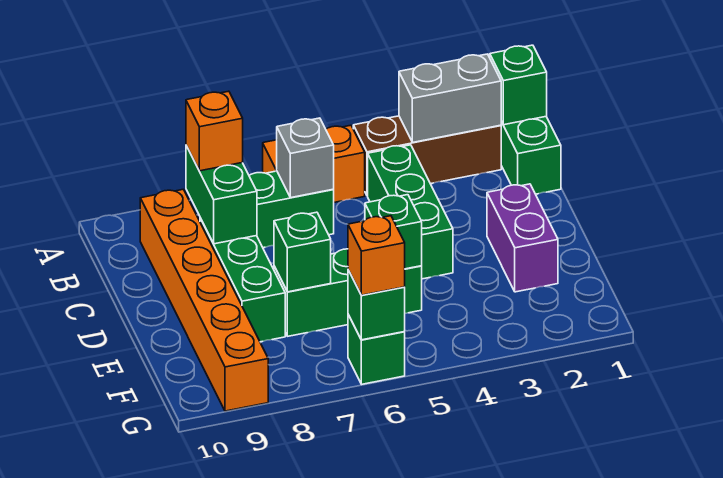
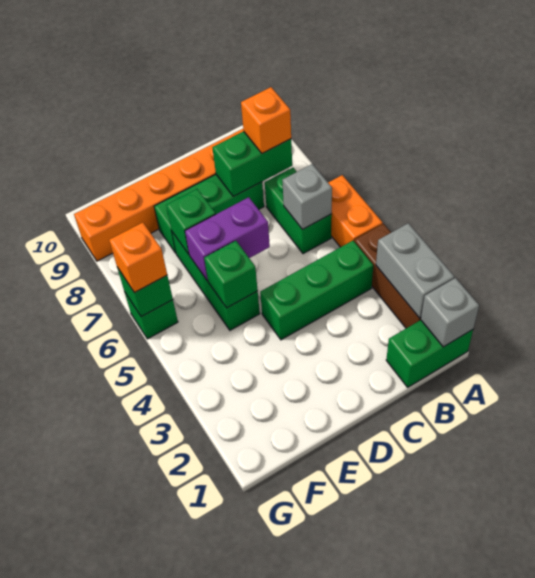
green brick A1 level 2 -> grey brick A1 level 2
purple brick D2:E2 level 1 -> purple brick D6:E6 level 2

